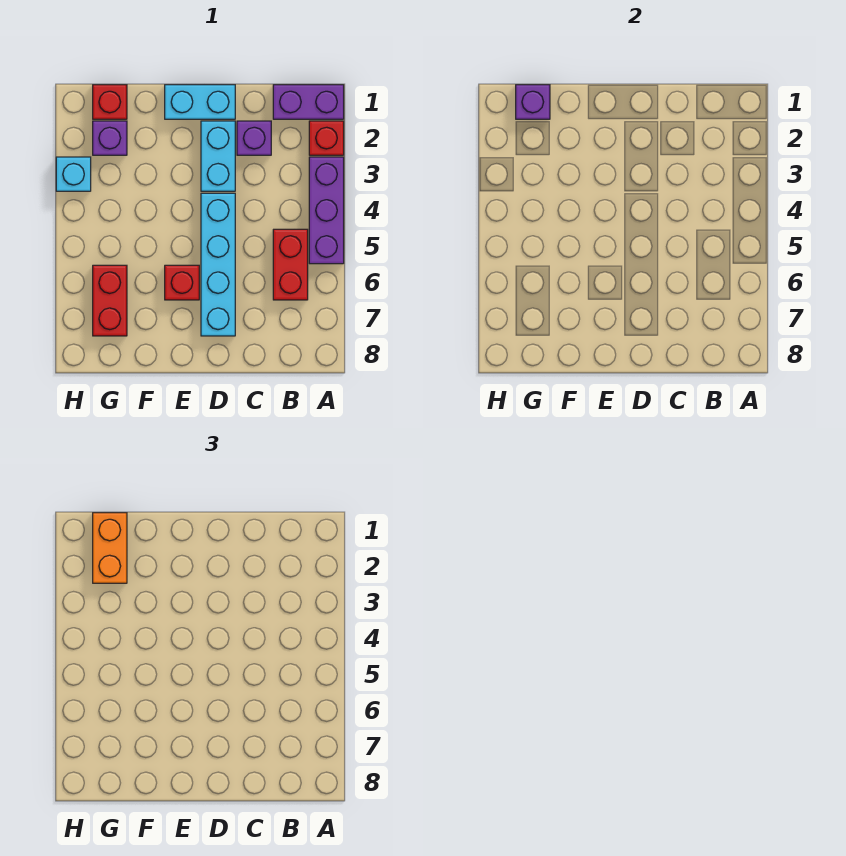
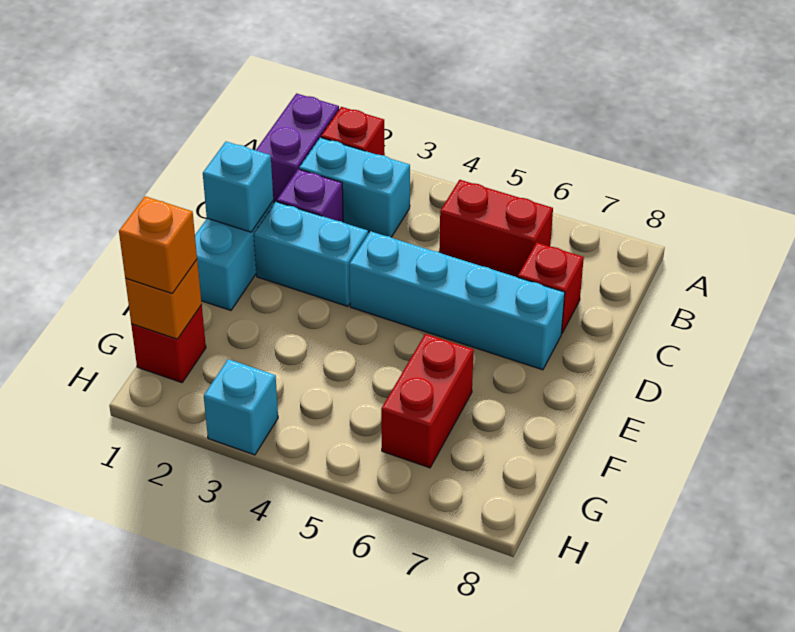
purple brick A3:A5 level 1 -> none
none -> cyan brick B2:B3 level 1
none -> cyan brick D1 level 2
red brick E6 level 1 -> red brick C7 level 1
purple brick G1 level 2 -> orange brick G1 level 2
orange brick G1:G2 level 3 -> orange brick G1 level 3
purple brick G2 level 1 -> none
red brick G6:G7 level 1 -> red brick F6:G6 level 1

